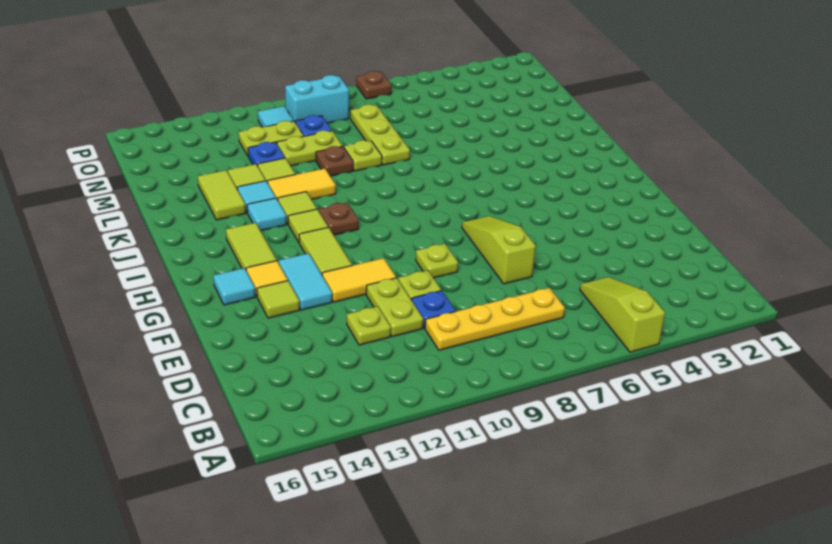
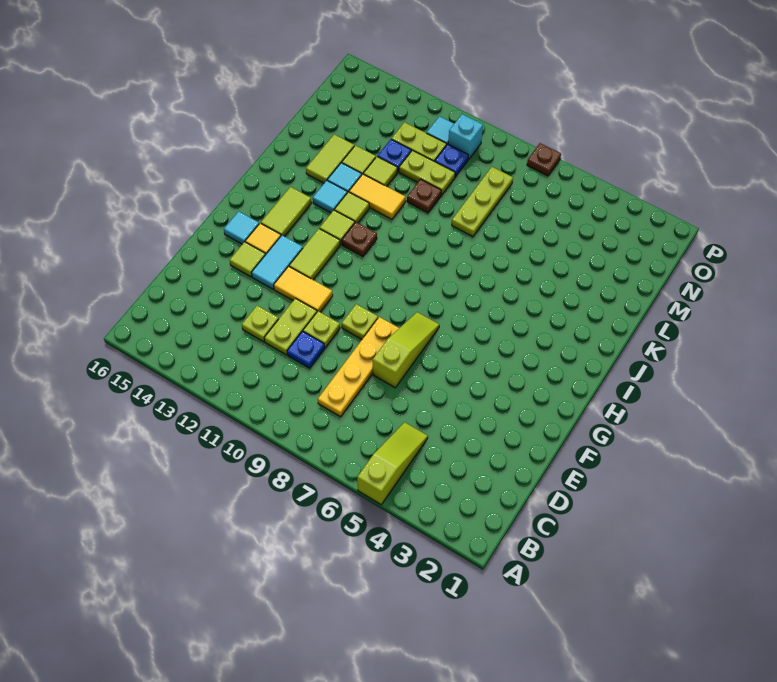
yellow plate C7:C10 level 1 -> yellow plate C8:F8 level 1
lime plate L9 level 1 -> none
cyan brick O9:O10 level 1 -> cyan brick O10 level 1

